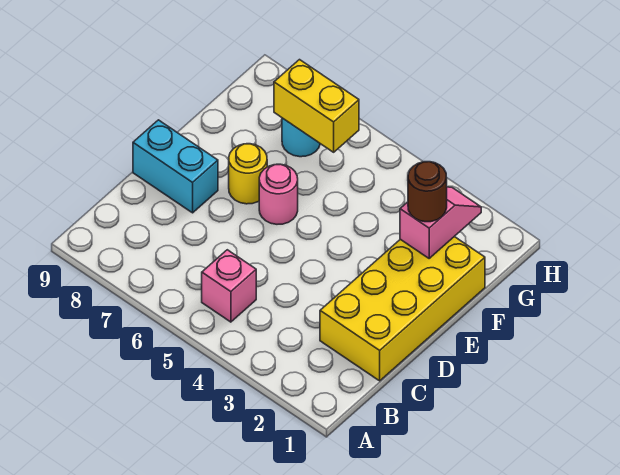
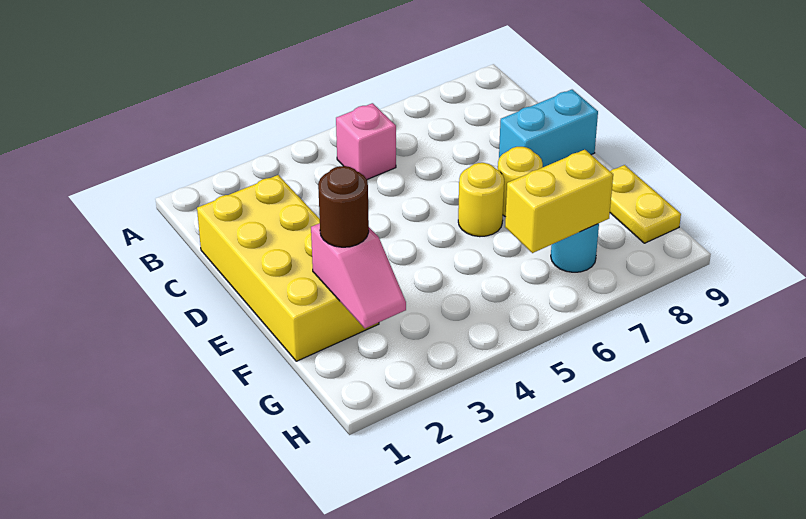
pink round brick E6 level 1 -> yellow round brick E6 level 1
none -> yellow plate F9:G9 level 1

